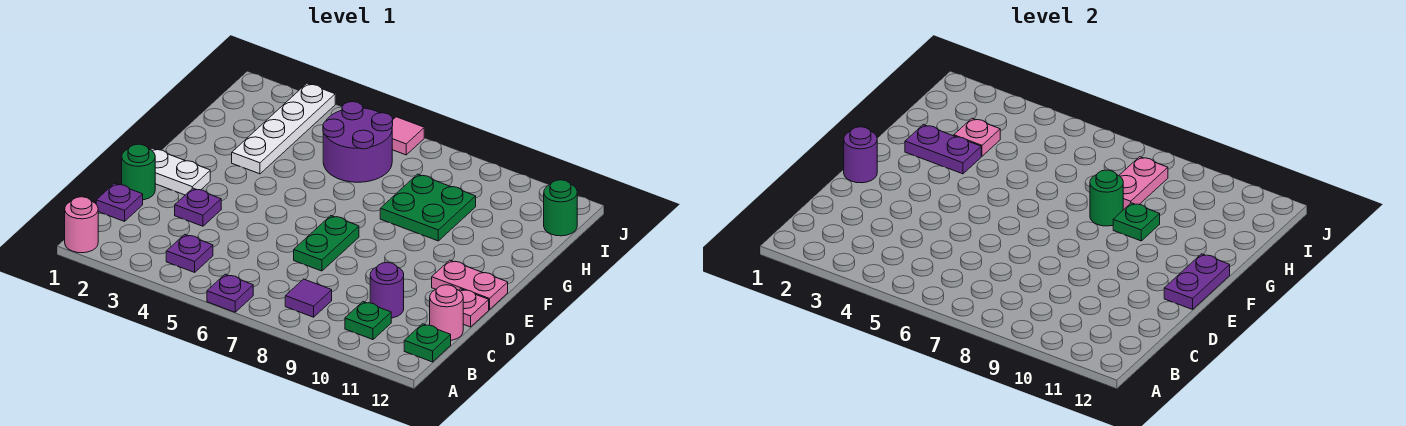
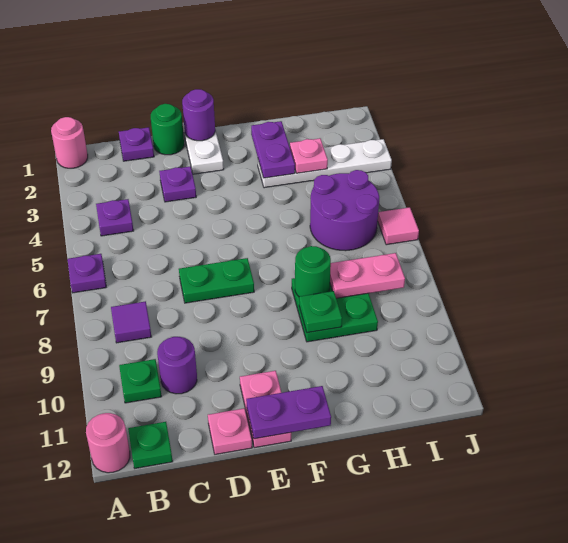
pink round brick C12 level 1 -> pink round brick A12 level 1
green round brick I12 level 1 -> none

